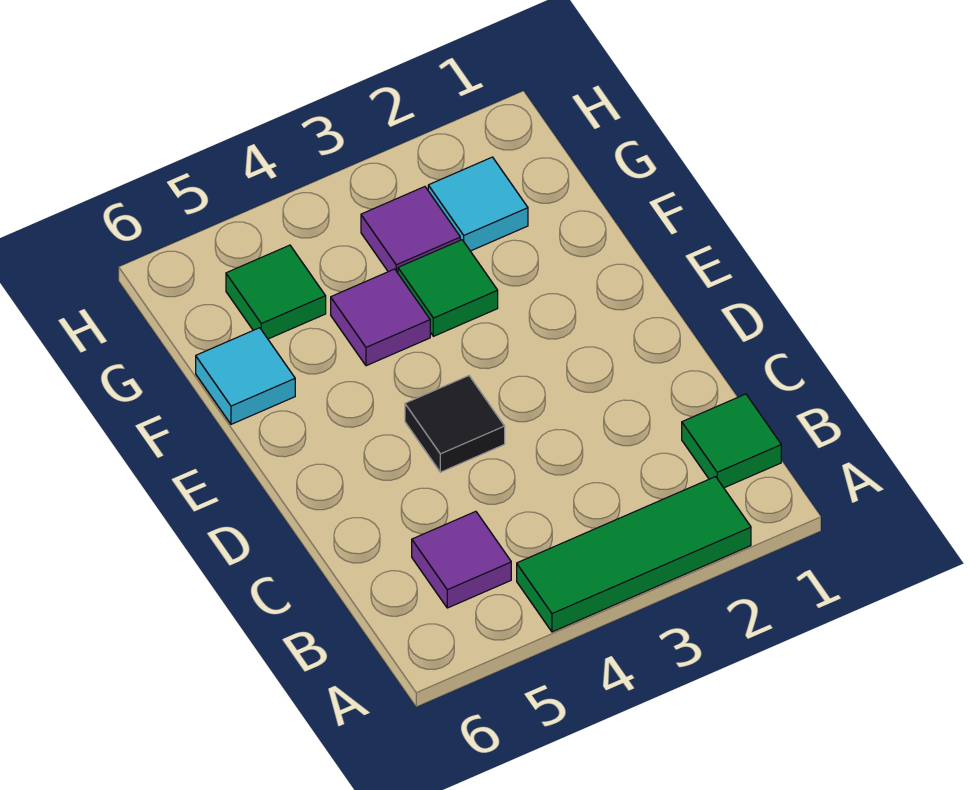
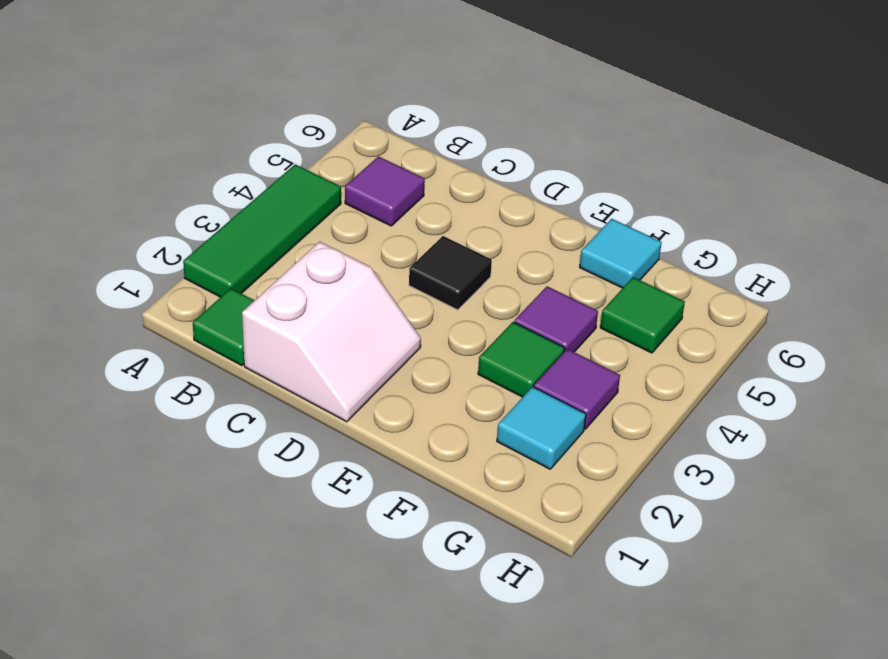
none -> white slope C1:D2 level 1 top C

